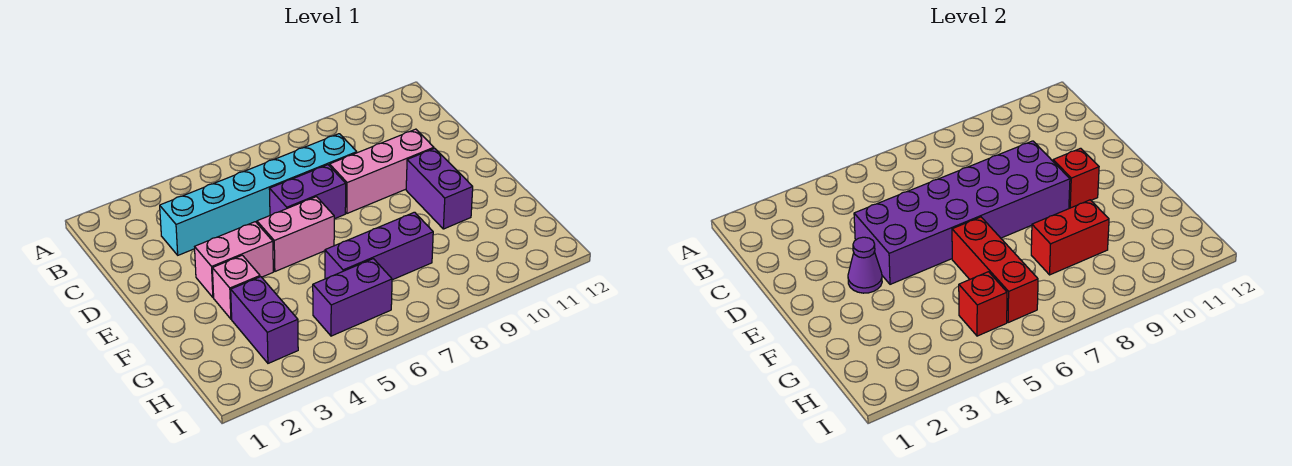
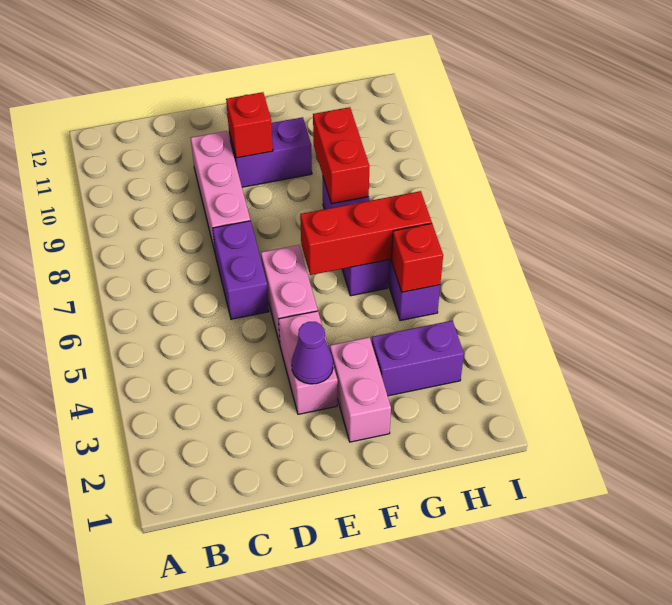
cyan brick C3:C8 level 1 -> none
purple brick D4:E9 level 2 -> none
pink brick F3 level 1 -> pink brick F2:F3 level 1

